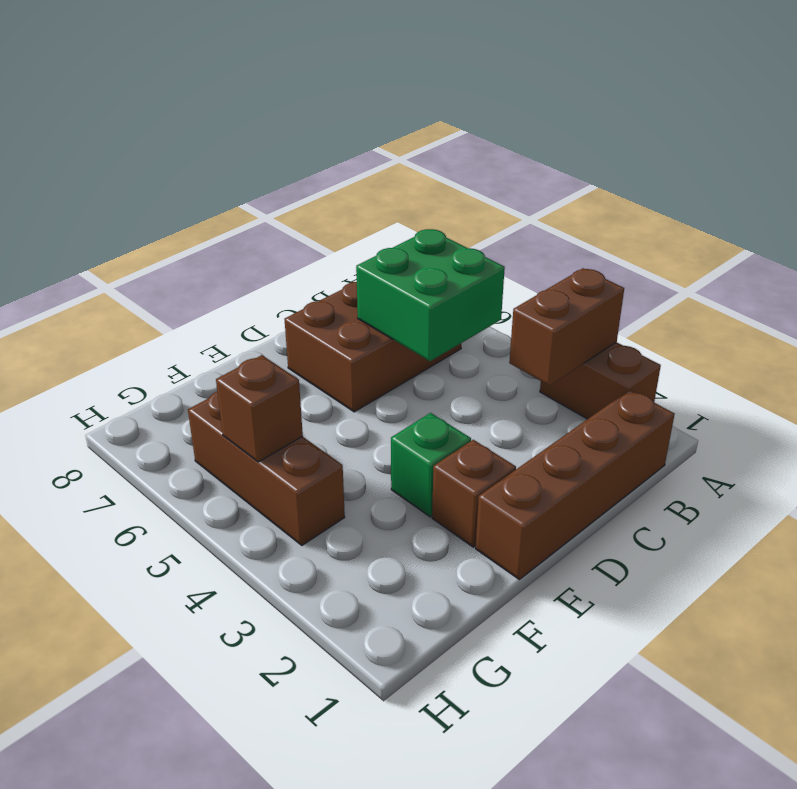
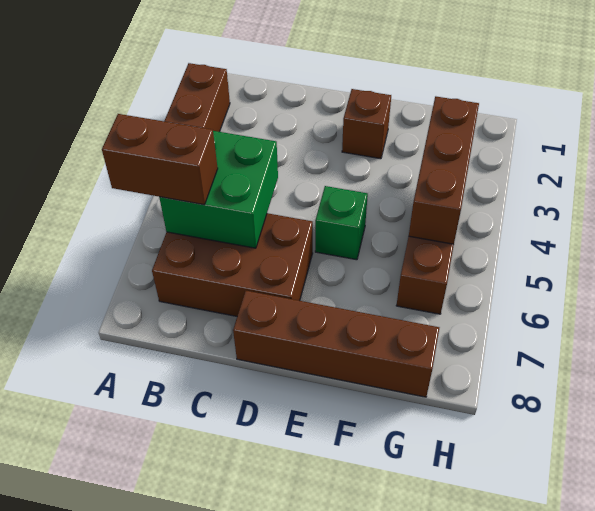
brown brick A3:B3 level 2 -> brown brick A6:B6 level 3
brown brick B1:E1 level 1 -> brown brick D8:G8 level 1
green brick E3 level 1 -> green brick E5 level 1
brown brick G5 level 2 -> brown brick G3:G5 level 2

